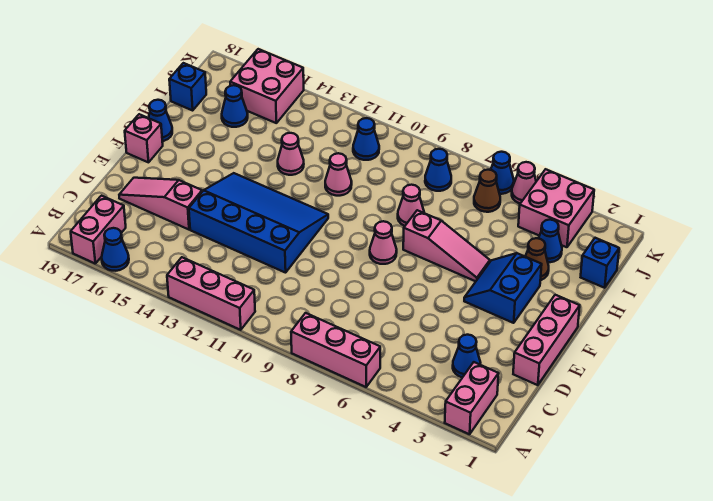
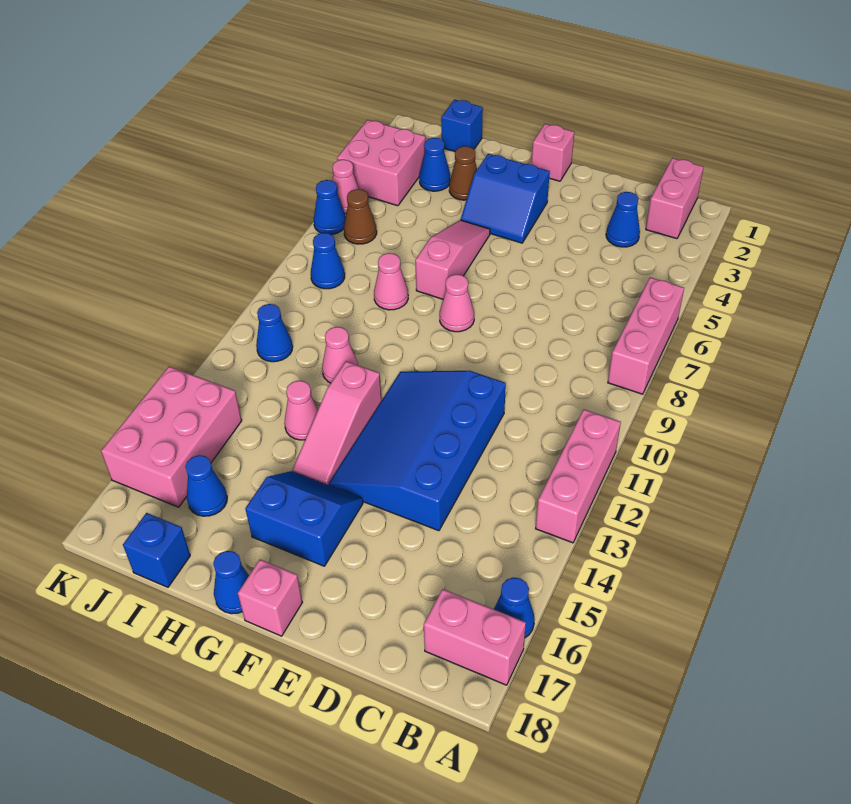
pink brick A2:B2 level 1 -> pink brick B1:B2 level 1
pink brick D1:F1 level 1 -> pink brick F1 level 1
pink slope D15:D17 level 1 top 15 -> pink slope G12:G14 level 1 top 12
none -> blue slope F15:G16 level 1 top 16
pink brick J15:K16 level 1 -> pink brick J14:K16 level 1

